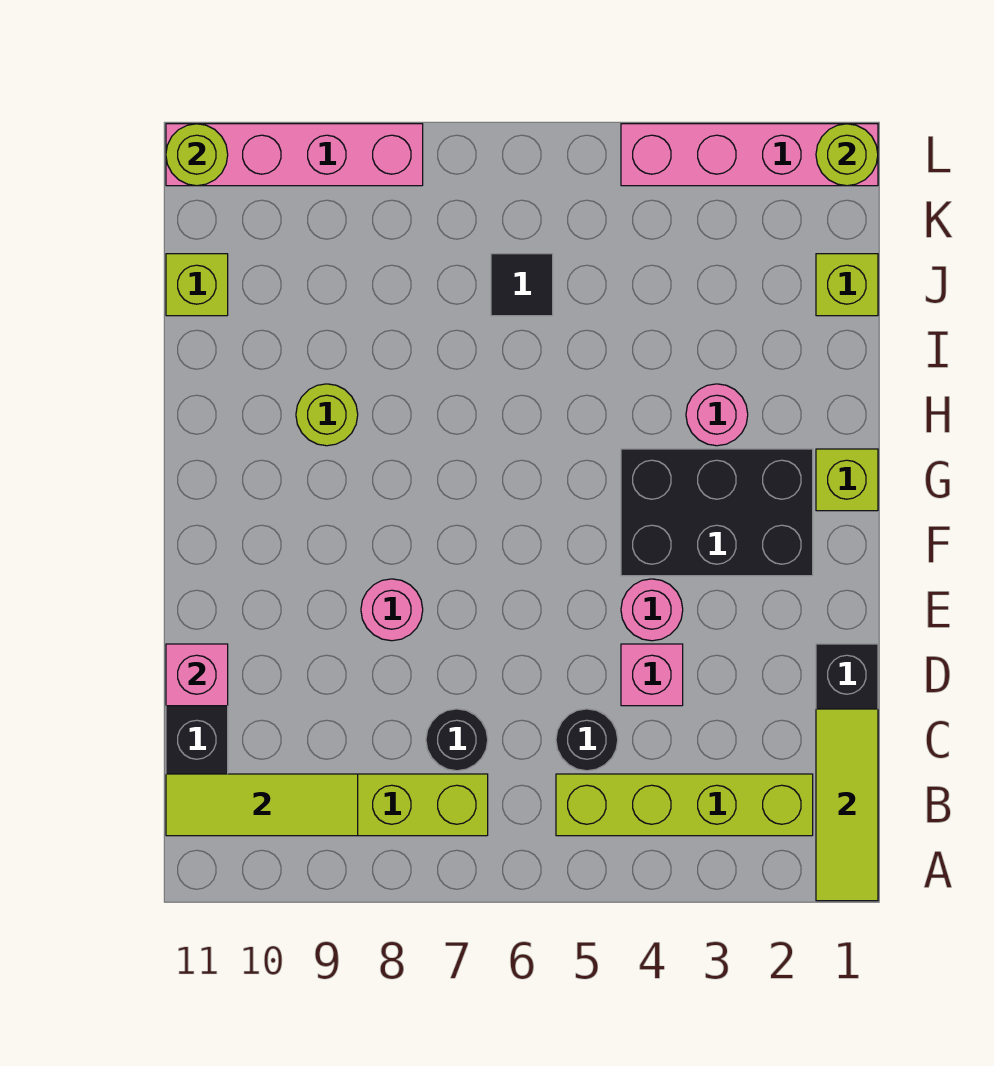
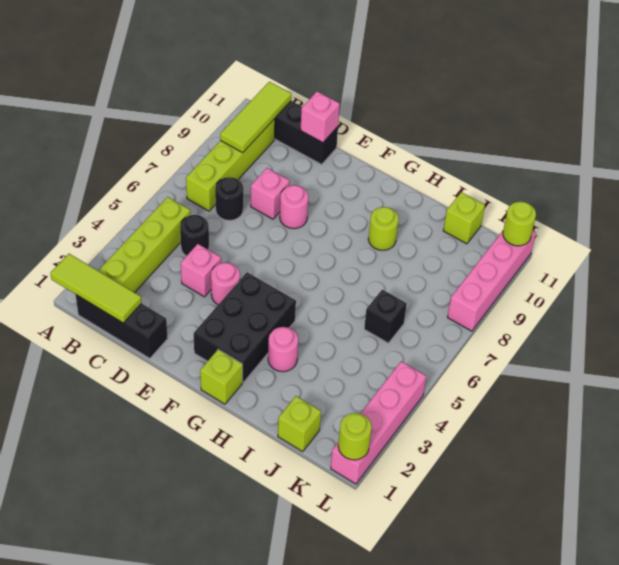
none -> pink brick D8 level 1
black tile J6 level 1 -> black brick J6 level 1

